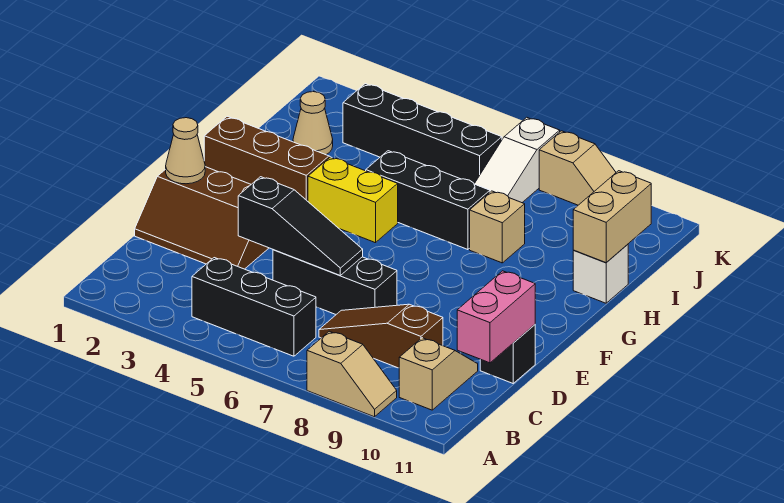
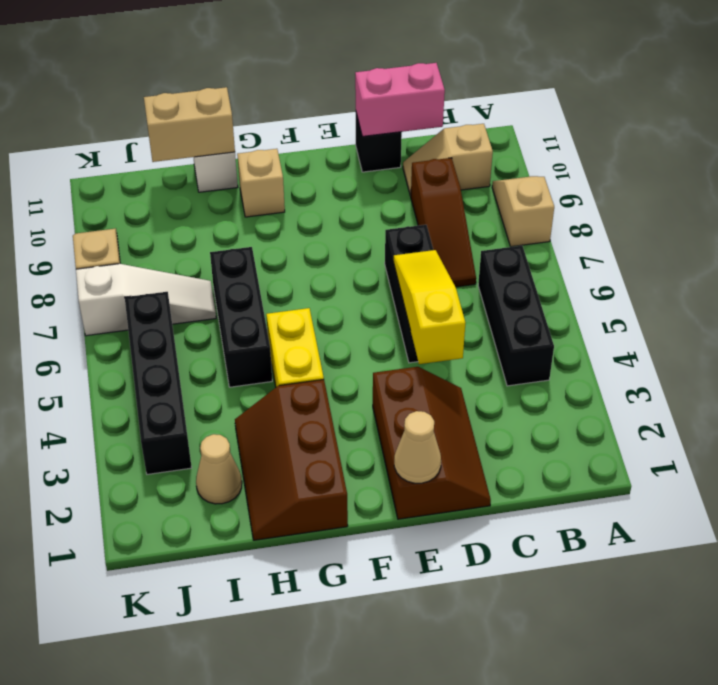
black slope D4:D6 level 2 top 4 -> yellow slope D4:D6 level 2 top 4
tan brick H8 level 1 -> tan brick G10 level 1

